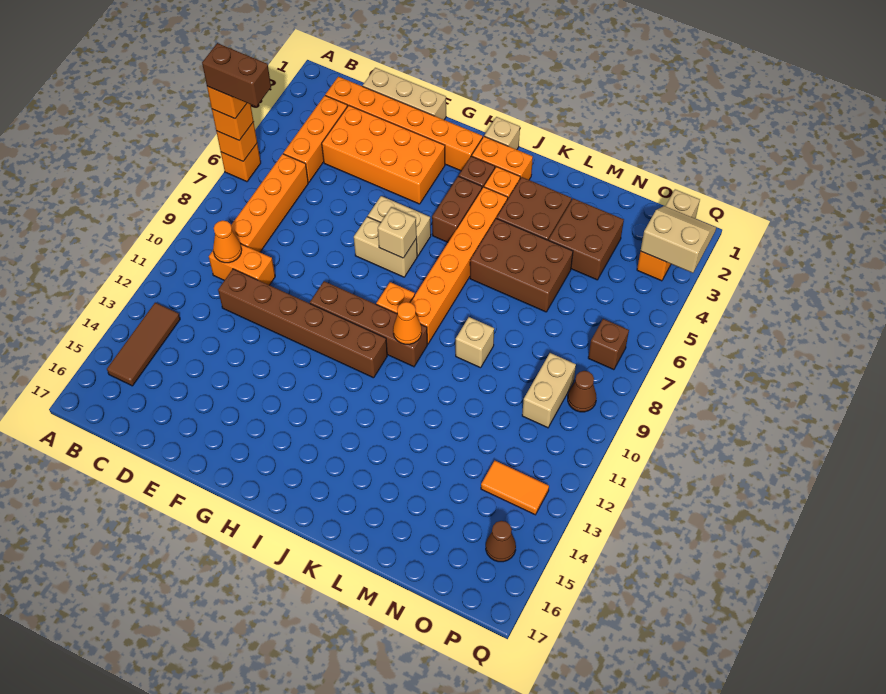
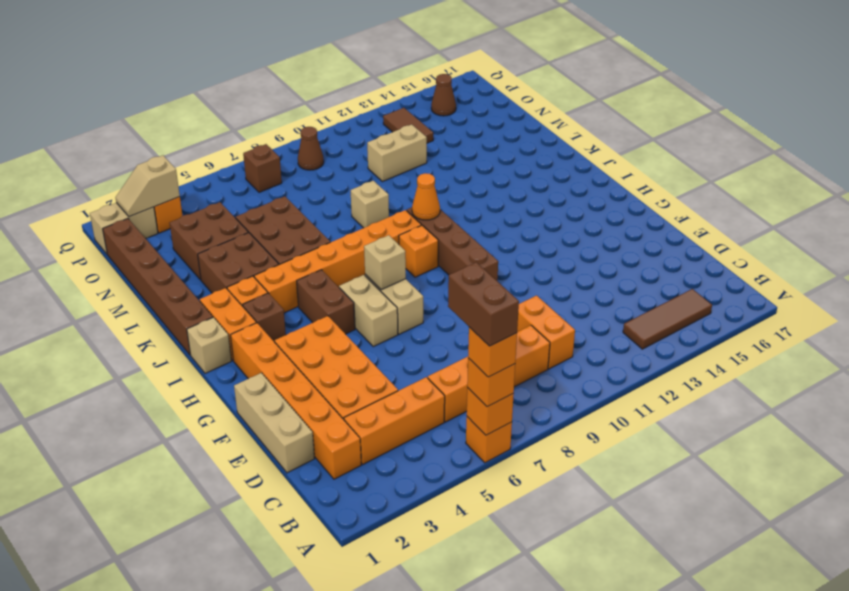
orange cone C10 level 2 -> none
brown brick D11:I11 level 1 -> brown brick J1:O1 level 1
brown brick I4:I5 level 1 -> brown brick H5:I5 level 1
tan brick O9:O10 level 1 -> tan brick N11:N12 level 1
orange tile O13:P13 level 1 -> brown tile O13:P13 level 1
tan slope P2:Q3 level 2 top 3 -> tan slope P2:P3 level 2 top 3

